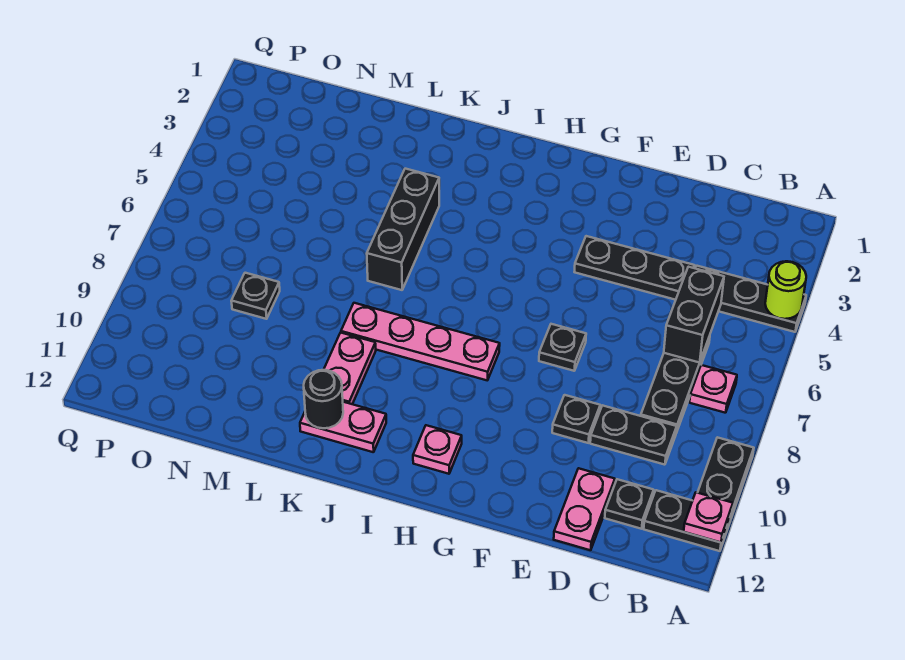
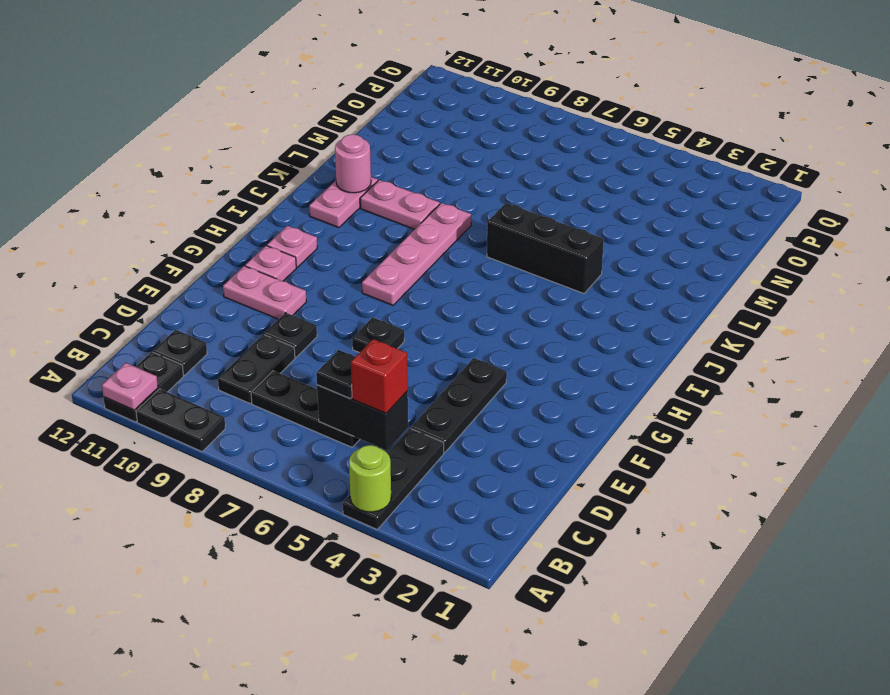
pink plate B7 level 1 -> pink plate G11 level 1
none -> red brick C5 level 3
pink plate D11:D12 level 1 -> pink plate F10:F11 level 1
black round brick K11 level 2 -> pink round brick K11 level 2
black plate N8 level 1 -> black plate C6 level 3

